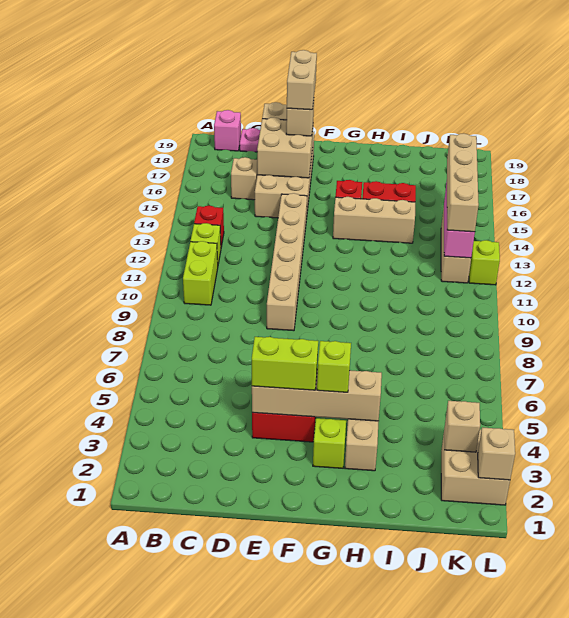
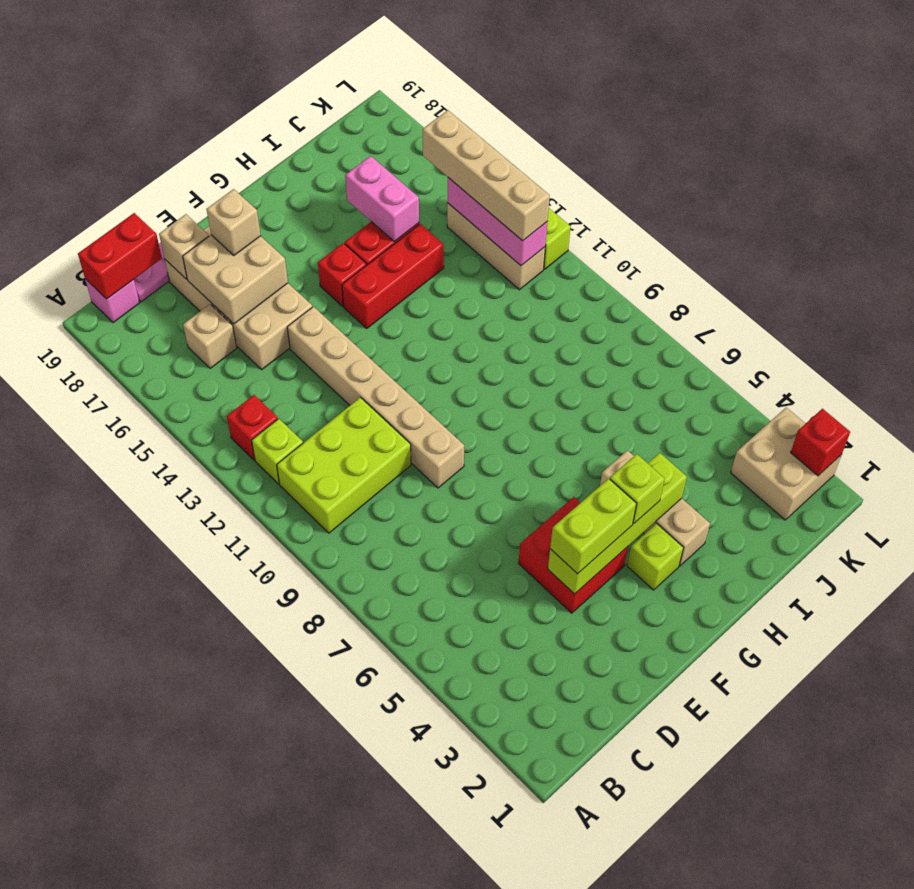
lime brick B10:B11 level 1 -> lime brick B10:D11 level 1
none -> red brick B19:C19 level 2
tan brick E4:H4 level 2 -> lime brick E4:H4 level 2
tan brick E17:E18 level 4 -> none
tan brick G14:I14 level 1 -> red brick G14:I14 level 1
none -> pink brick I15:I16 level 2
tan brick K3 level 2 -> none
tan brick L2 level 2 -> red brick L2 level 2

